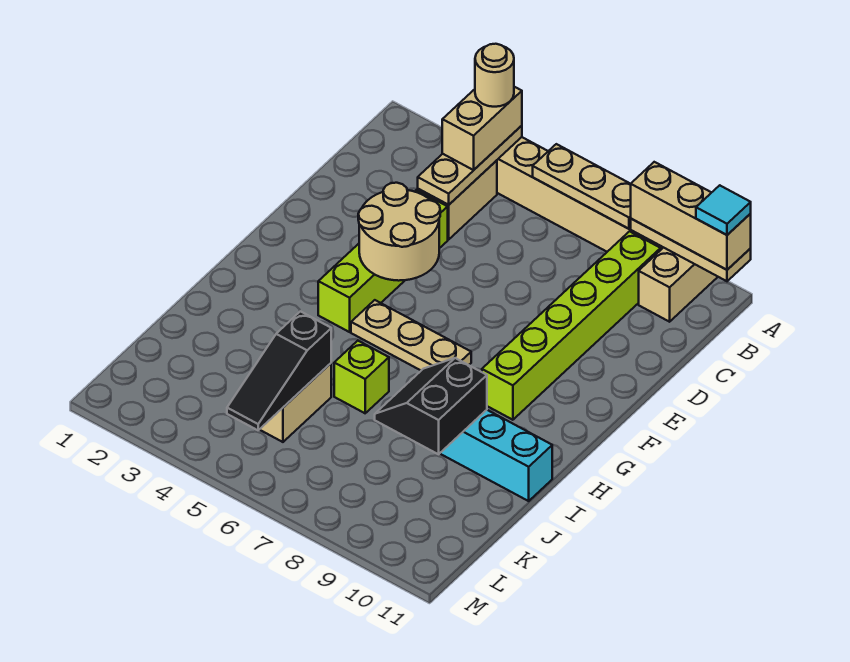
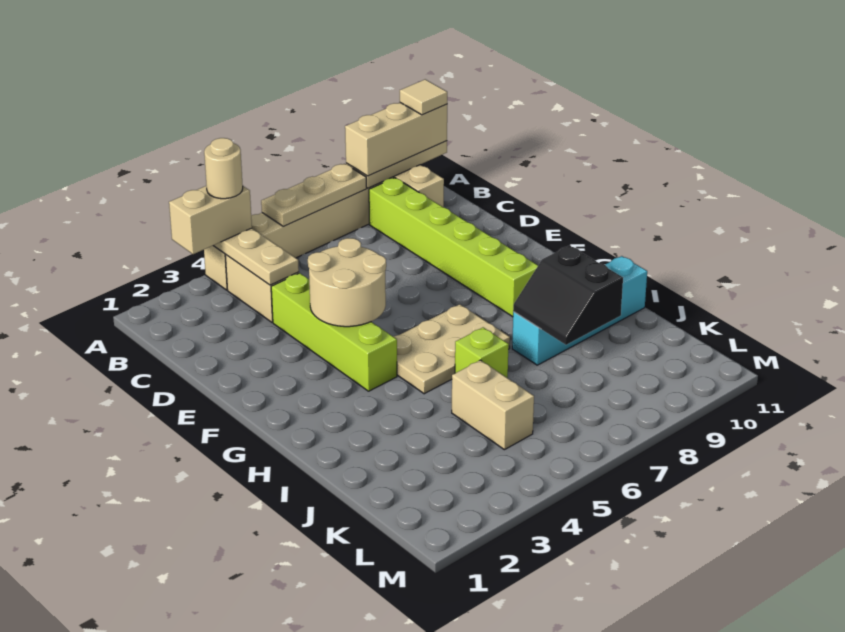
tan brick A4:B4 level 3 -> tan brick A3:A4 level 3
cyan tile A11 level 4 -> tan tile A11 level 4
tan plate G5:G7 level 1 -> tan plate G5:H7 level 1
black slope J5:L5 level 2 top J -> none

